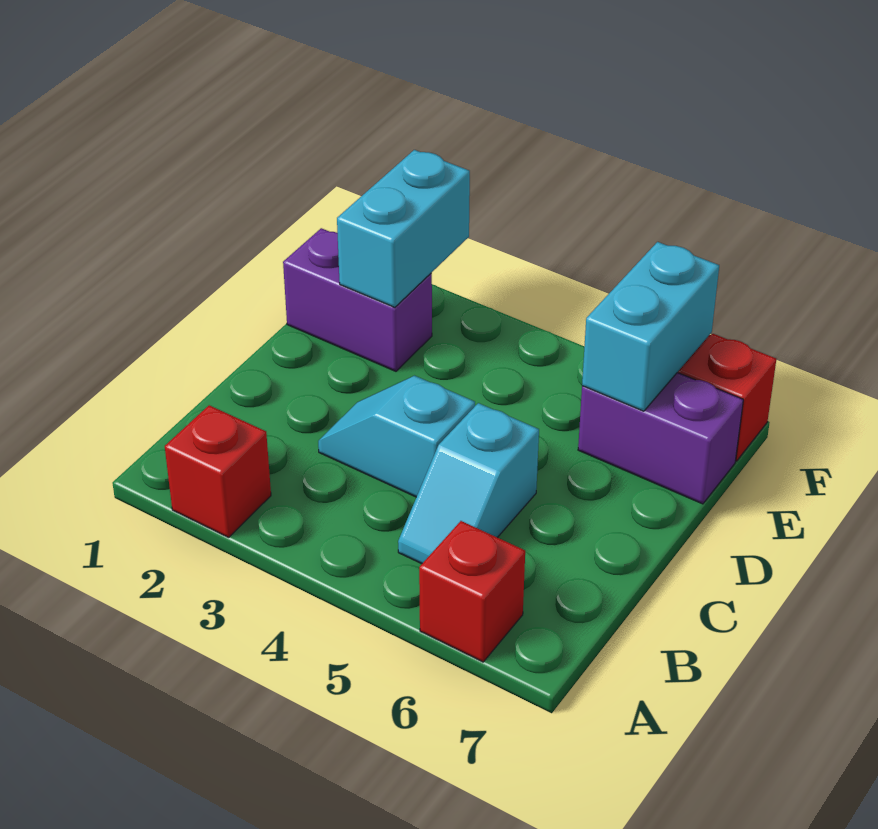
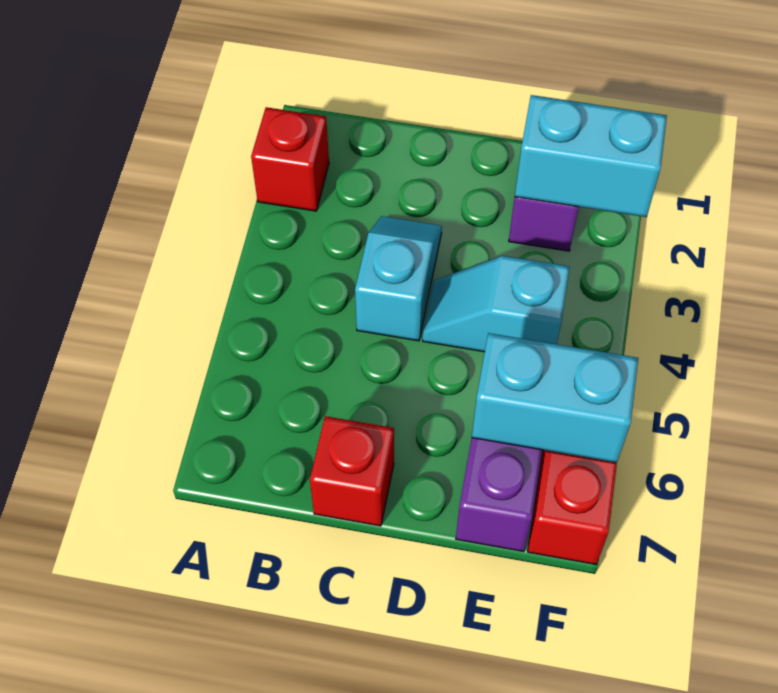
red brick A6 level 1 -> red brick C7 level 1
cyan slope B5:C5 level 1 top C -> cyan slope D4:E4 level 1 top E

